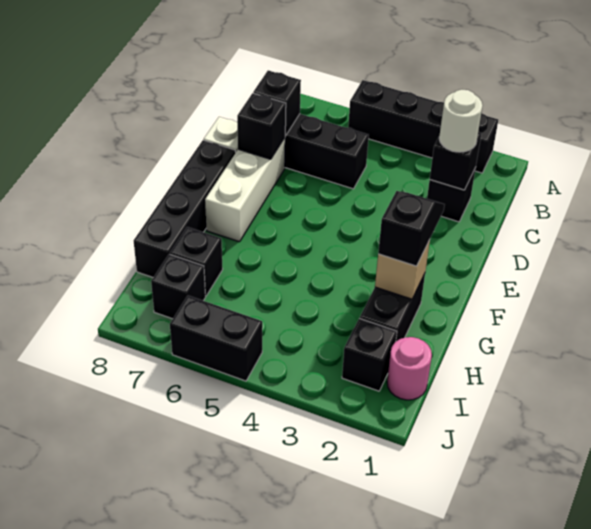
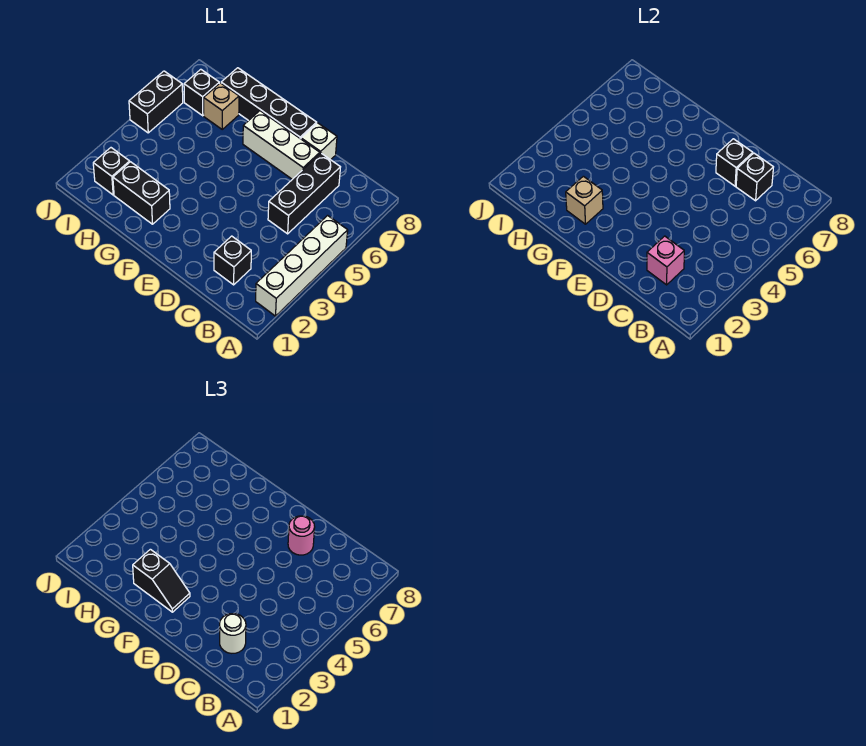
black brick A2:A5 level 1 -> white brick A2:A5 level 1
black brick C2 level 2 -> pink brick C2 level 2
black brick H7 level 1 -> tan brick H7 level 1
pink round brick I1 level 1 -> pink round brick D7 level 3

